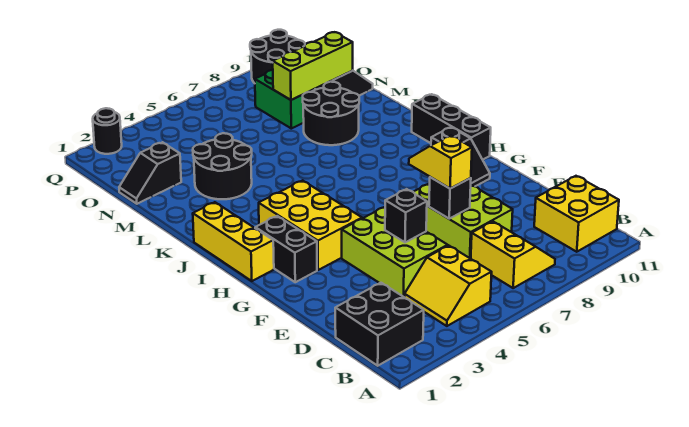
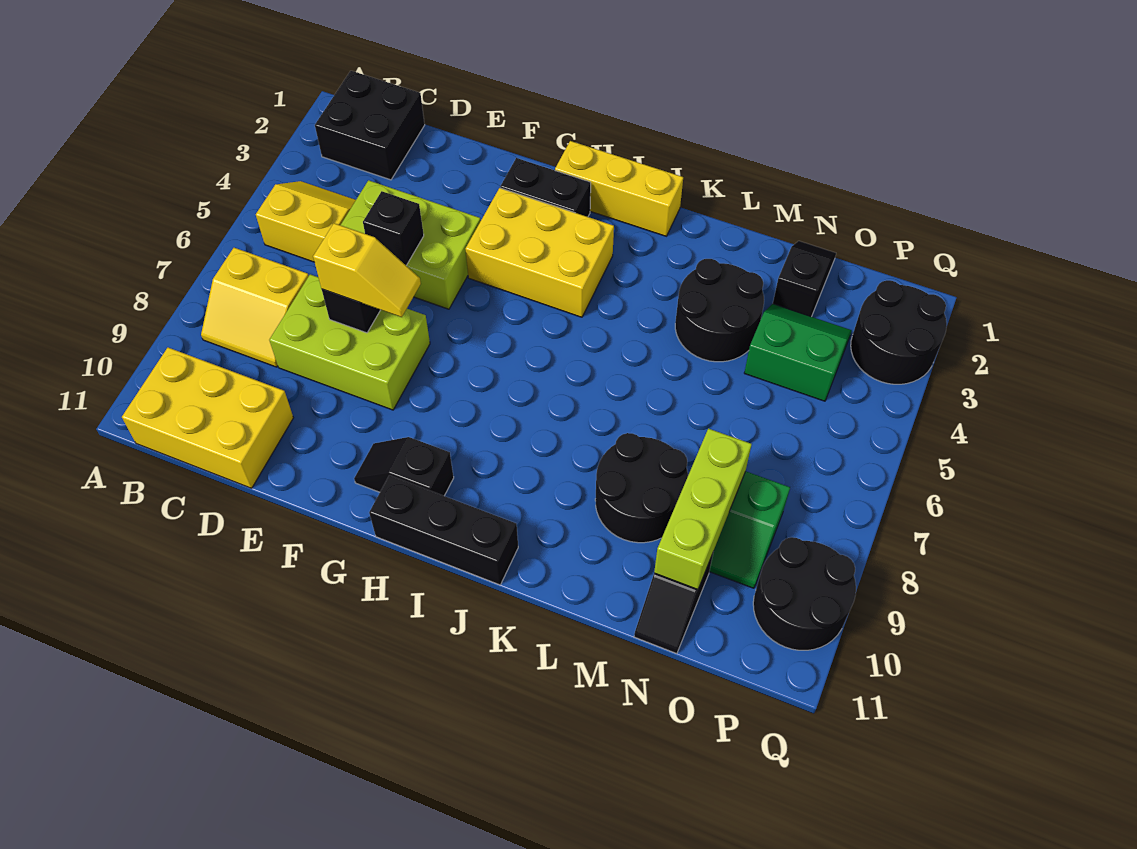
yellow brick B10:C11 level 1 -> yellow brick B10:D11 level 1
none -> green slope N3:O4 level 1 top 4
black round brick Q2 level 1 -> black round brick P2:Q3 level 1

